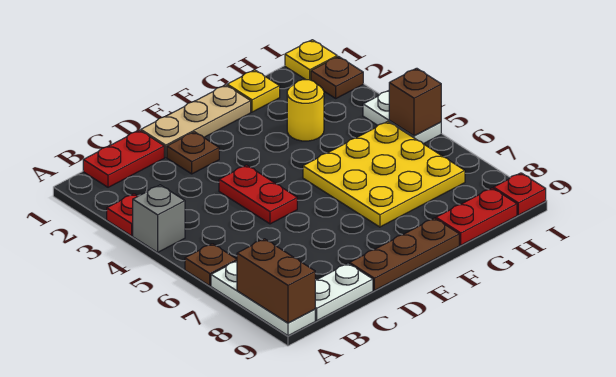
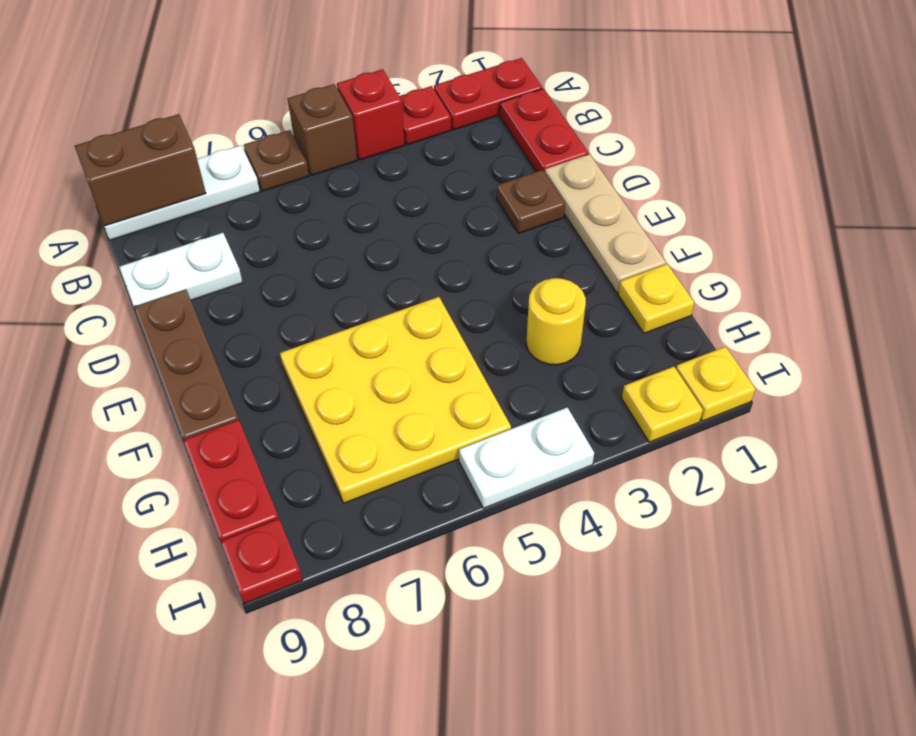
grey brick A4 level 1 -> red brick A4 level 1
white plate B9:C9 level 1 -> white plate C8:C9 level 1
red plate D4:D5 level 1 -> red plate A1:A2 level 1
brown plate I2 level 1 -> yellow plate I2 level 1
brown brick I5 level 2 -> brown brick A5 level 1

